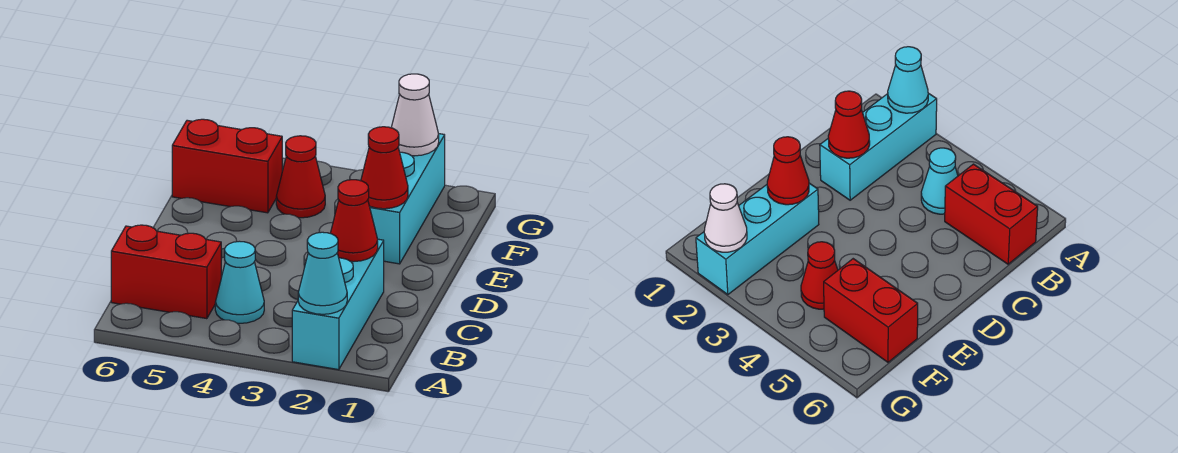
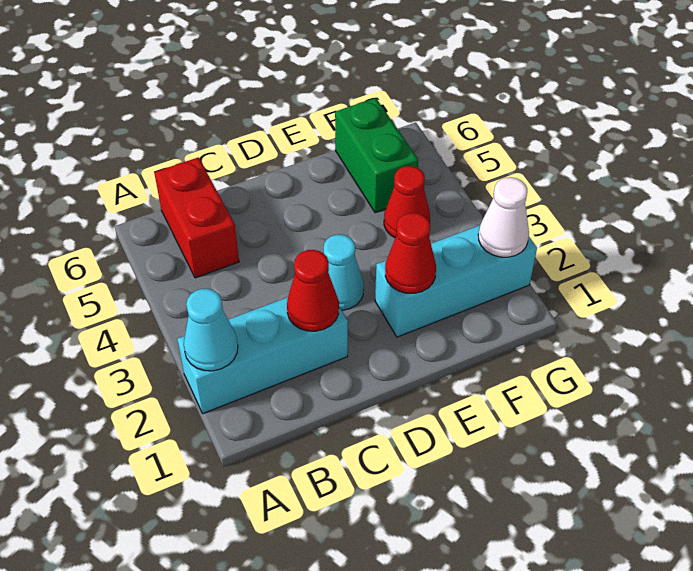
cyan cone B4 level 1 -> cyan cone D3 level 1
red brick F5:F6 level 1 -> green brick F5:F6 level 1

